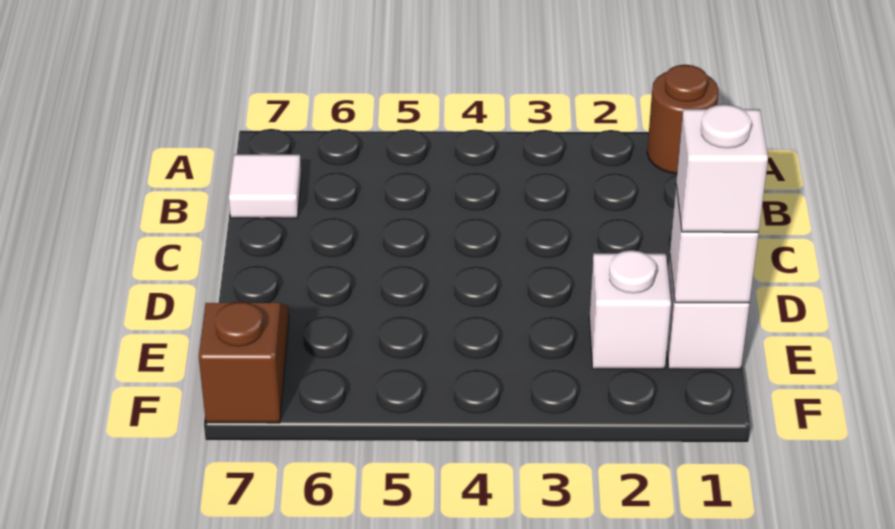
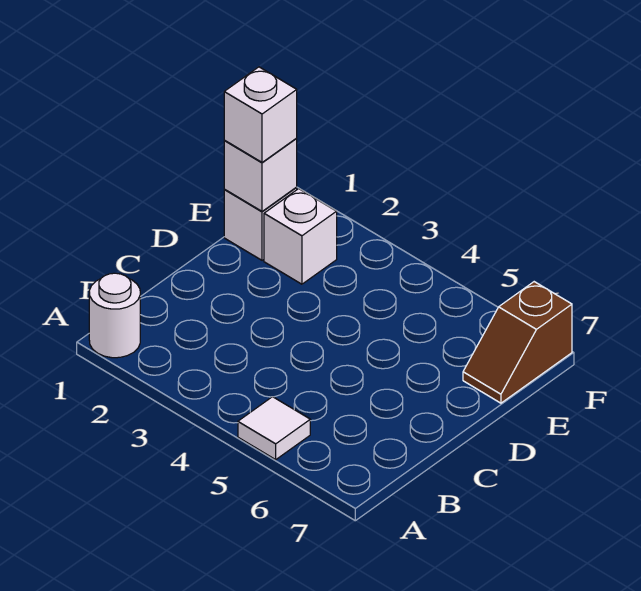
brown round brick A1 level 1 -> white round brick A1 level 1
white tile B7 level 1 -> white tile A5 level 1

